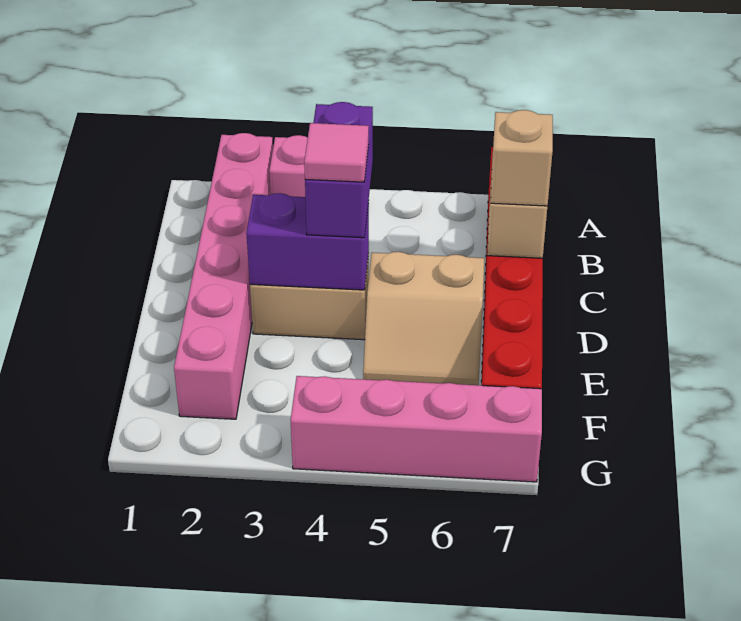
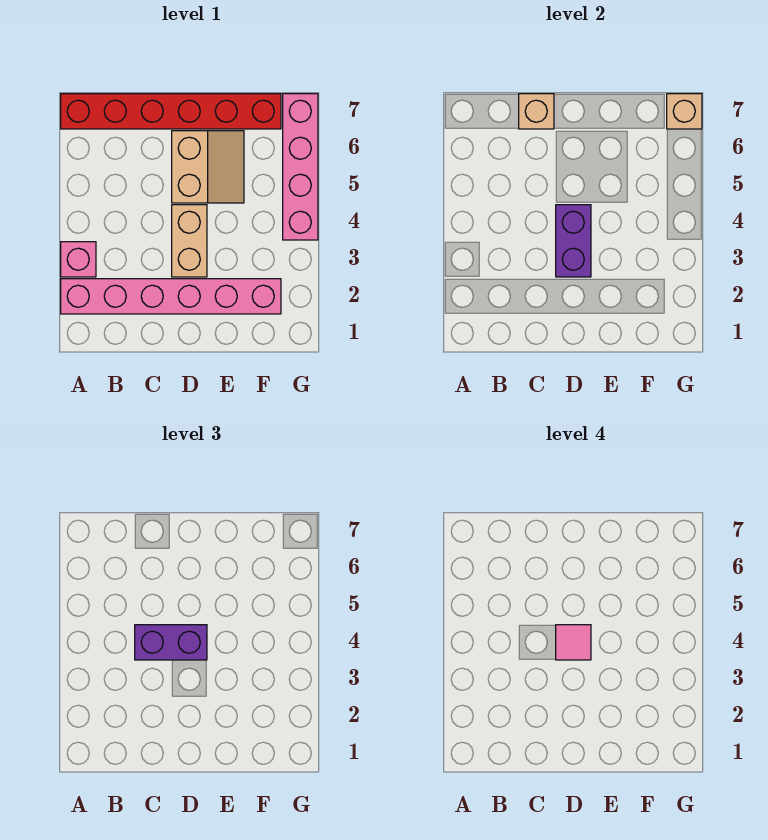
tan brick C7 level 3 -> tan brick G7 level 2

